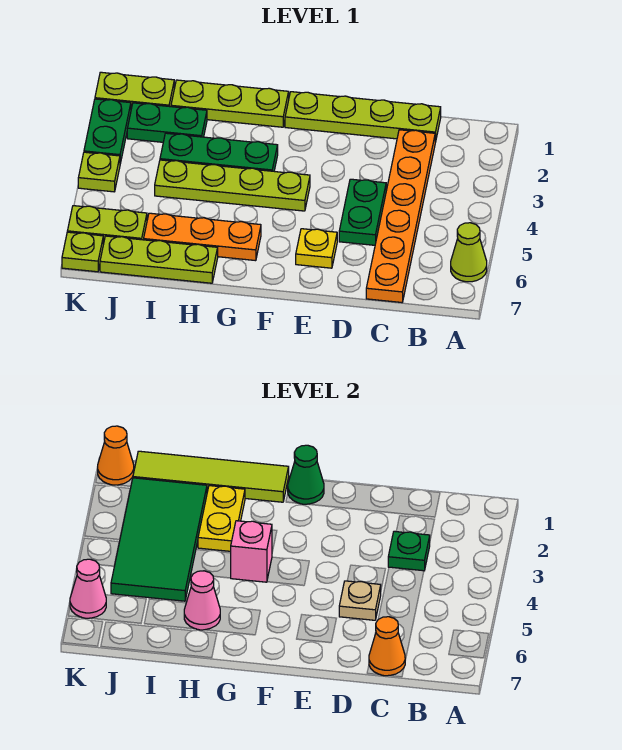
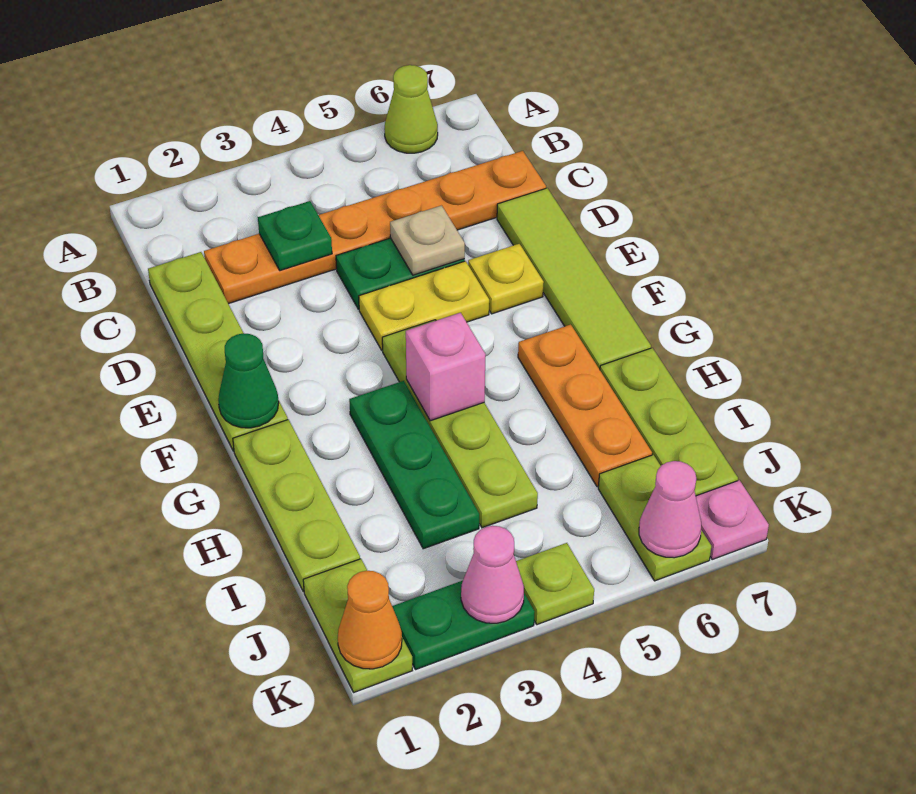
orange cone C7 level 2 -> none
lime tile G1:J1 level 2 -> lime tile D7:G7 level 1
yellow plate H2:H3 level 2 -> yellow plate E4:E5 level 1
pink cone H6 level 2 -> pink cone K3 level 2
green plate I2:J2 level 1 -> none
green tile I2:J5 level 2 -> none
lime plate K7 level 1 -> pink plate K7 level 1

